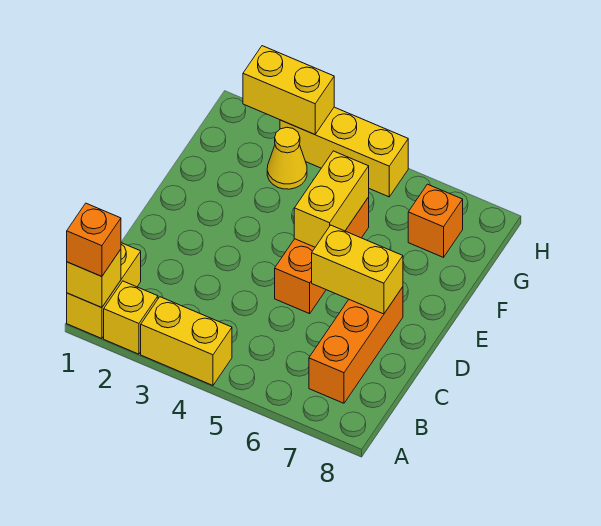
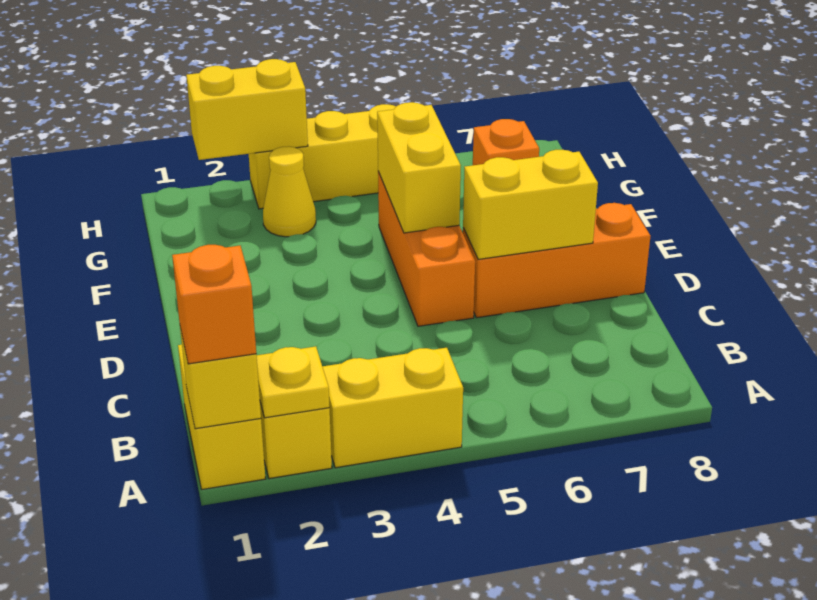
none -> yellow plate A2 level 2
orange brick B7:D7 level 1 -> orange brick D6:D8 level 1

